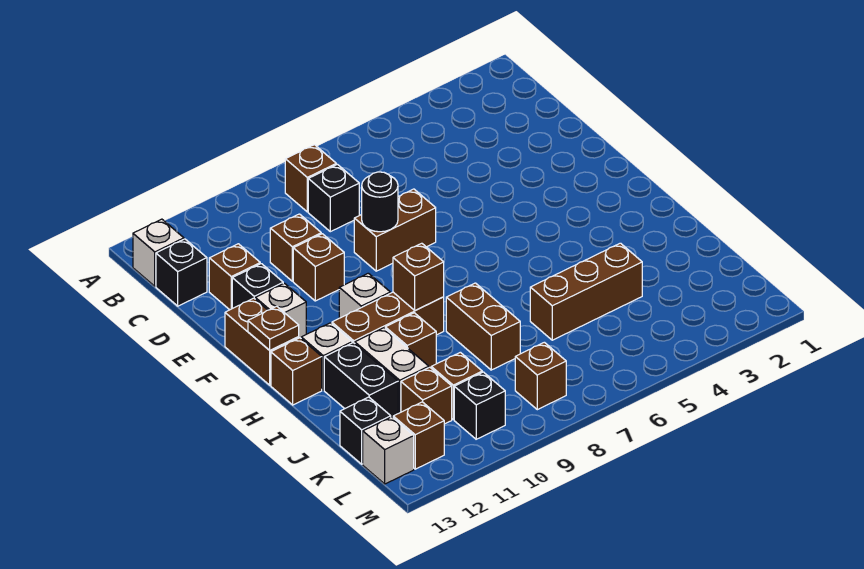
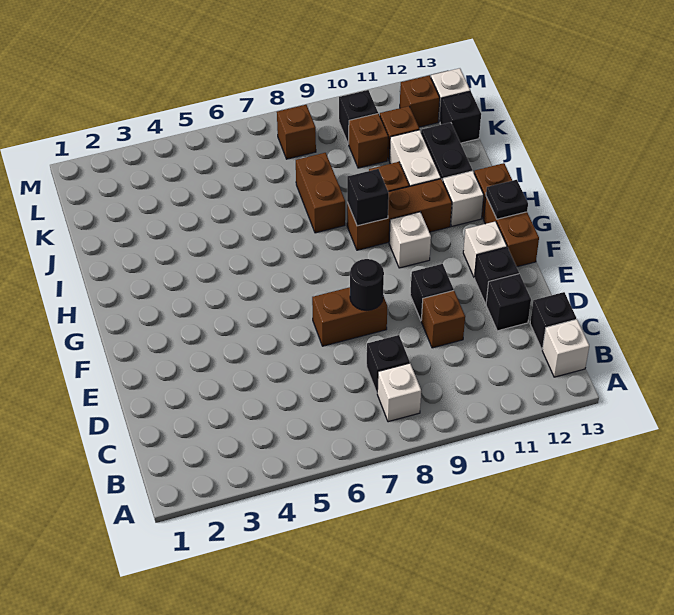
brown brick B8 level 1 -> white brick B8 level 1
brown brick D12 level 1 -> black brick D12 level 1
brown brick E10 level 1 -> black brick E10 level 1
brown plate G13 level 2 -> black plate G13 level 2
brown brick H9 level 2 -> black brick H9 level 2
brown brick J4:J6 level 1 -> none

